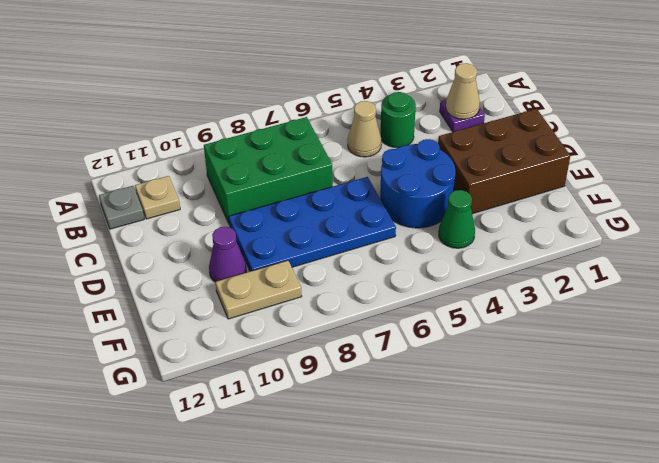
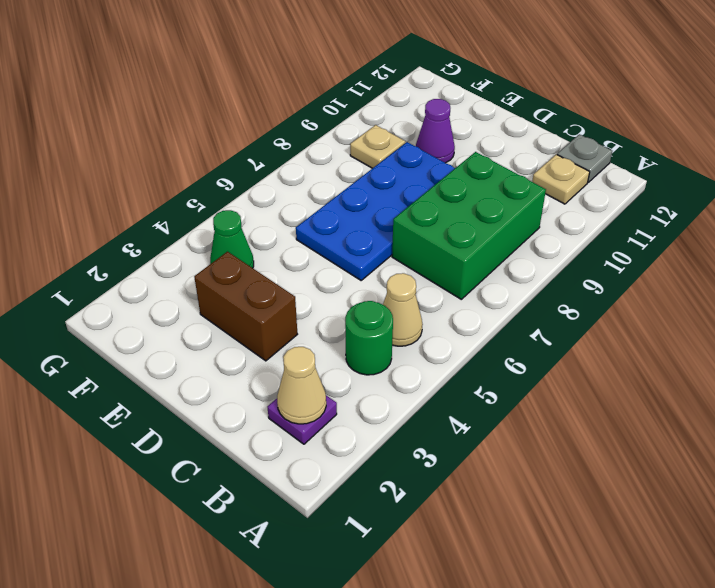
brown brick D1:E3 level 1 -> brown brick D3:E3 level 1
blue round brick D4:E5 level 1 -> none
tan plate F9:F10 level 1 -> tan plate F9 level 1

